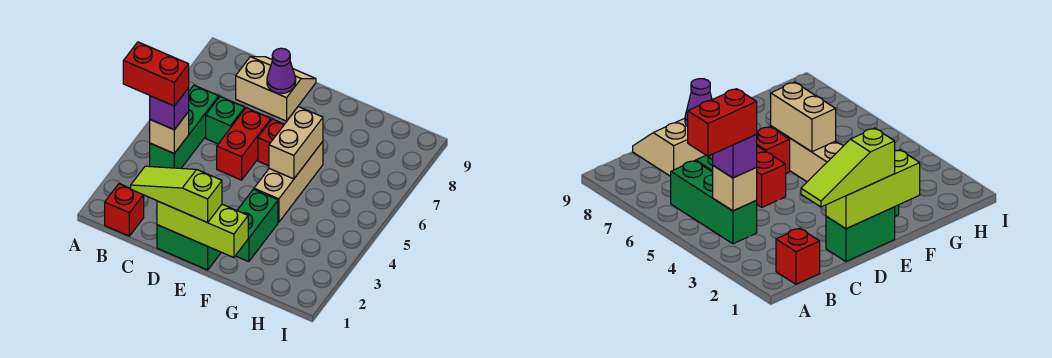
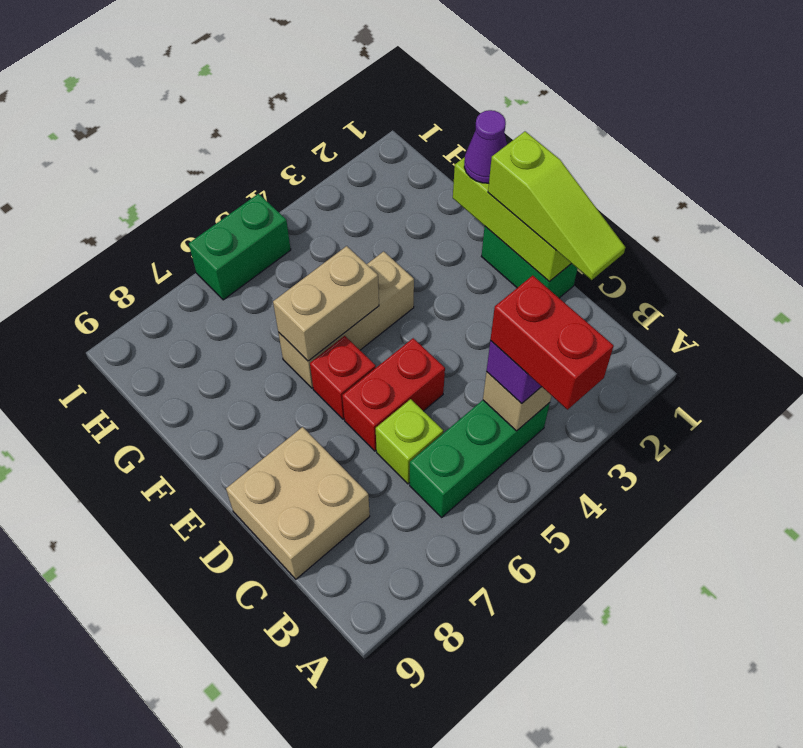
red brick B1 level 1 -> none
green brick C6 level 1 -> lime brick C6 level 1
tan slope C8:D9 level 1 top 8 -> tan brick C8:D9 level 1
purple cone D8 level 2 -> purple cone F1 level 3
green brick F2:F3 level 1 -> green brick I5:I6 level 1

